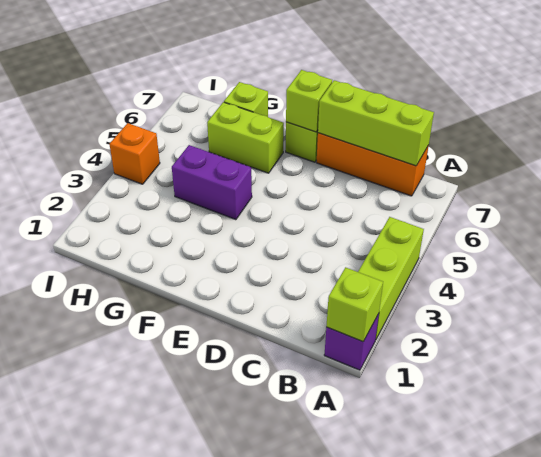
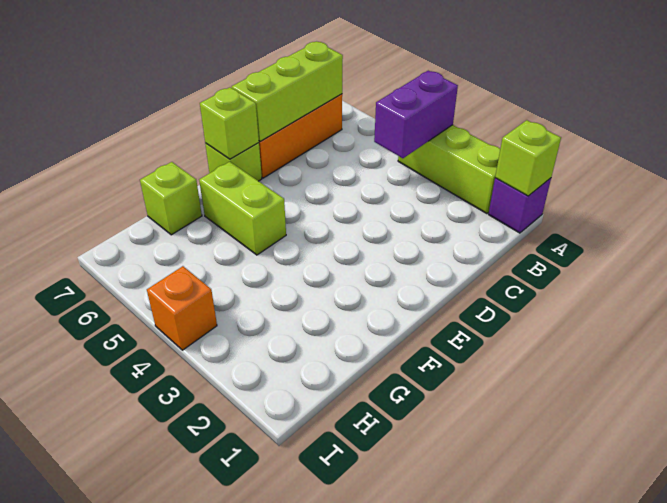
purple brick F4:G4 level 1 -> purple brick A4:B4 level 2
lime brick F6:G6 level 1 -> lime brick F5:F6 level 1

